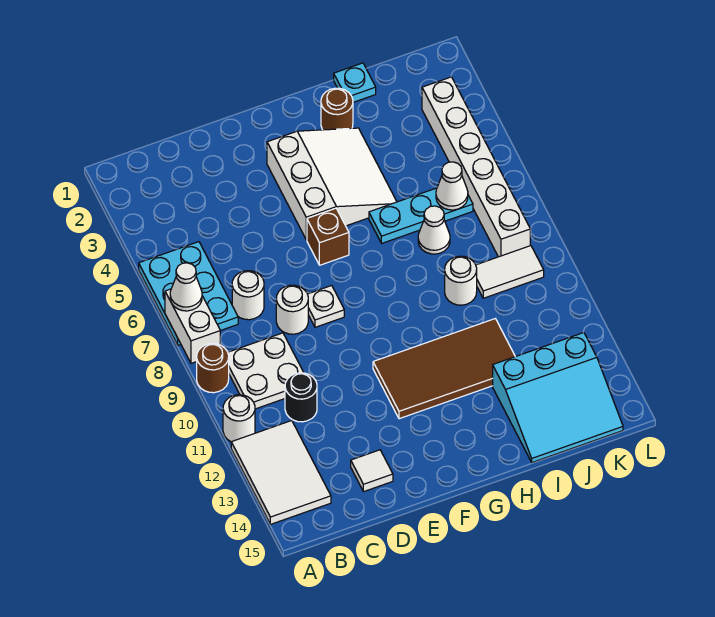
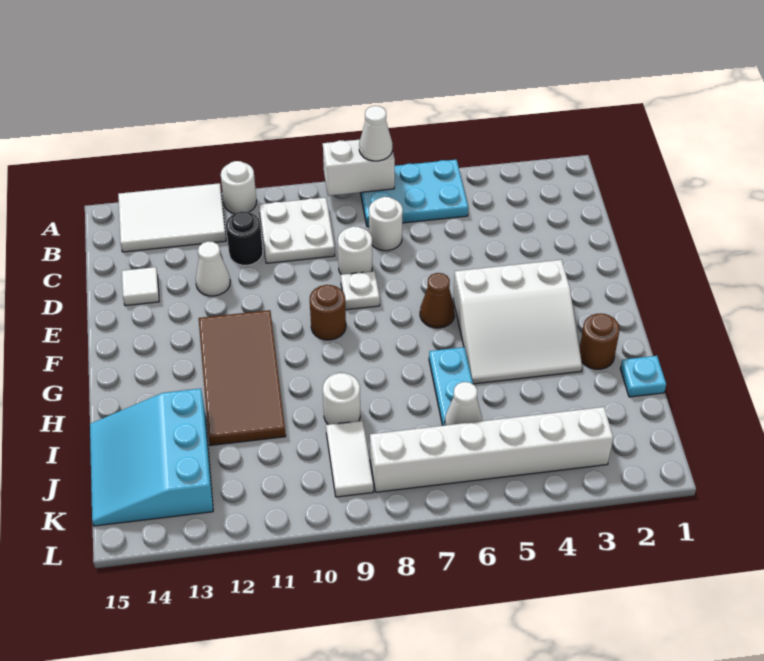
brown round brick A9 level 1 -> brown round brick F9 level 1
brown brick F6 level 1 -> brown cone F6 level 1
white cone I7 level 1 -> white cone D12 level 1

